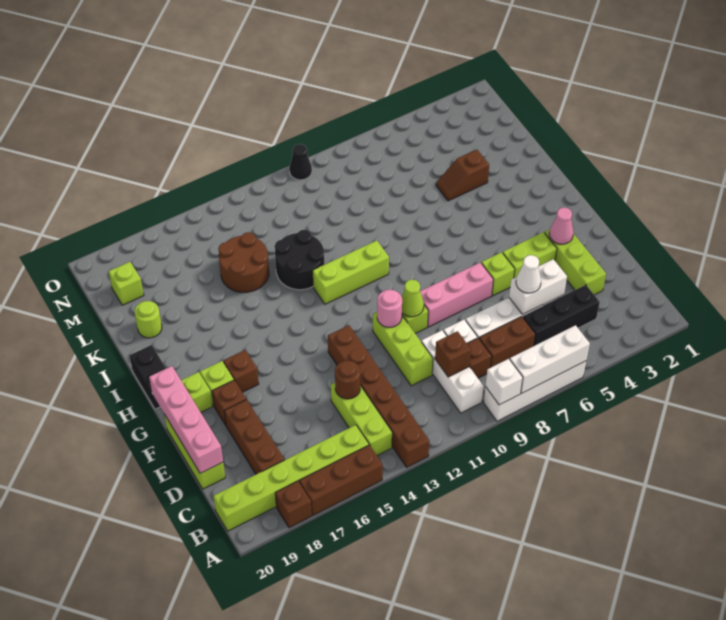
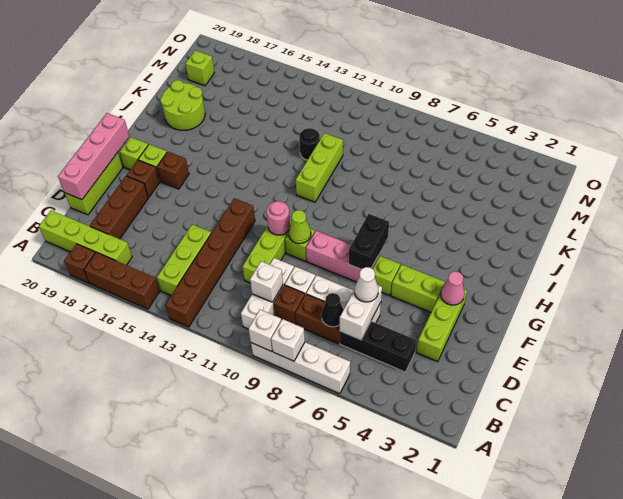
white brick A6:A8 level 2 -> white brick A8 level 2
lime brick B15:B20 level 1 -> lime brick B17:B20 level 1
brown brick C10 level 2 -> white brick C10 level 2
white brick D5:D6 level 2 -> white brick C6:D6 level 2
brown round brick D14 level 2 -> none
black brick H20:I20 level 1 -> black brick F7:G7 level 2
lime brick I10:I12 level 1 -> lime brick I11:K11 level 1
black round brick J12:K13 level 1 -> black round brick K12 level 1
brown slope K4:K5 level 1 top 4 -> none
brown round brick K14:L15 level 1 -> none
lime round brick K19 level 1 -> lime round brick J18:K19 level 1
black cone O10 level 1 -> black cone C7 level 2

